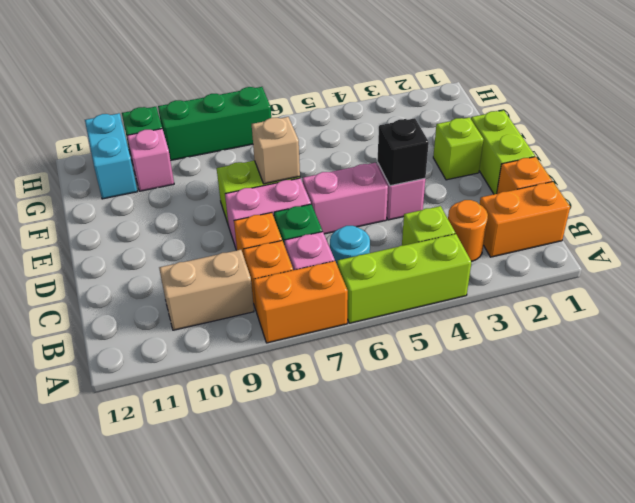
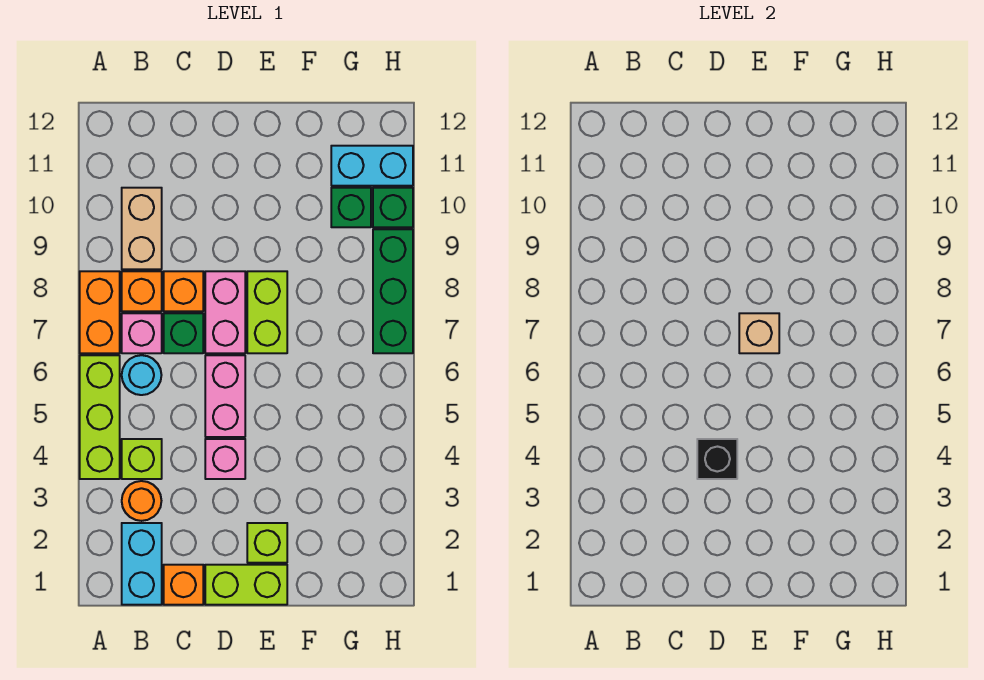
orange brick B1:B2 level 1 -> cyan brick B1:B2 level 1
pink brick G10 level 1 -> green brick G10 level 1

